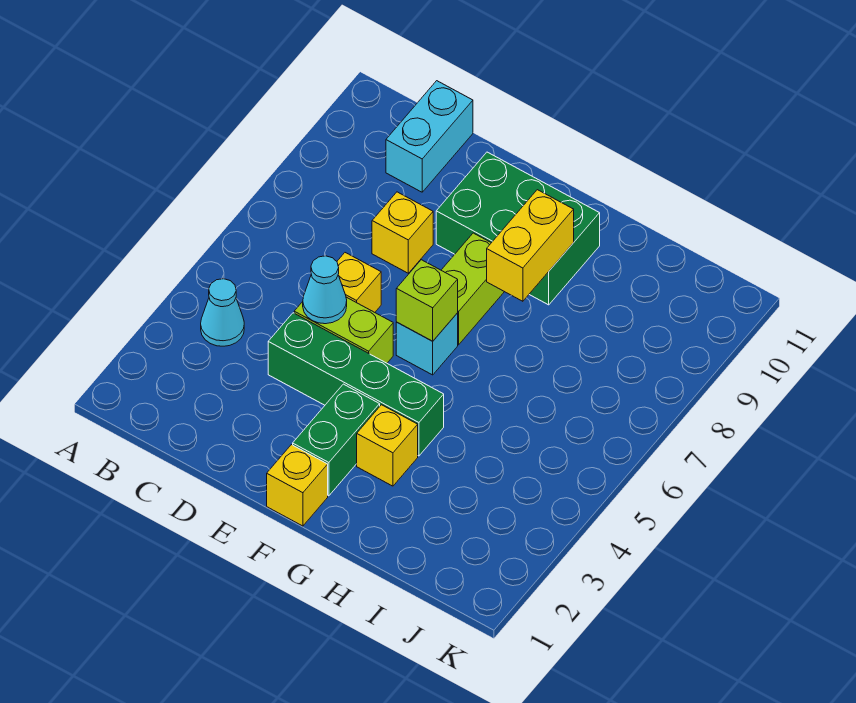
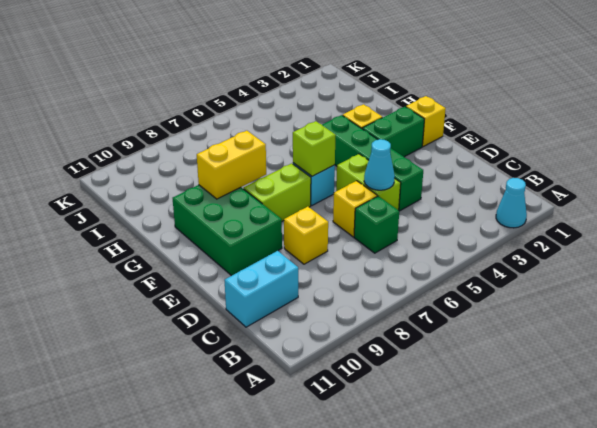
cyan cone B4 level 1 -> cyan cone A2 level 1
none -> green brick C6 level 1

